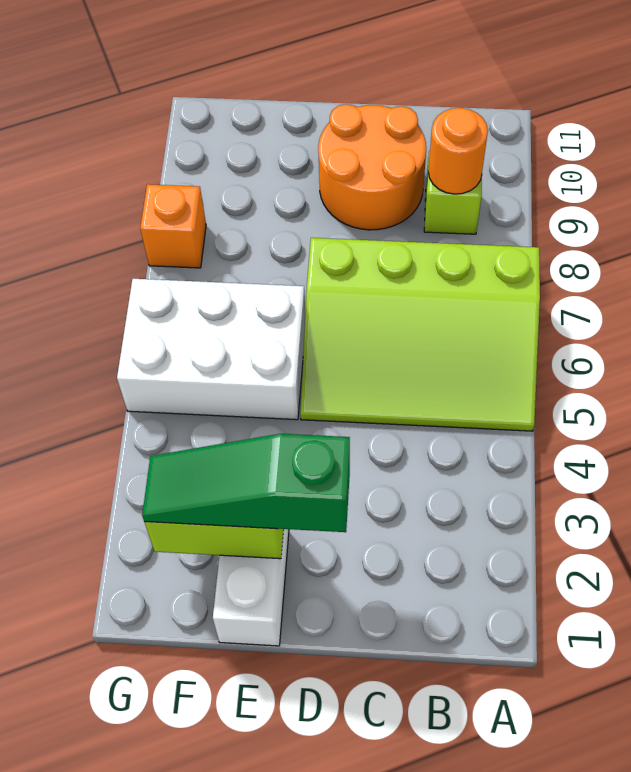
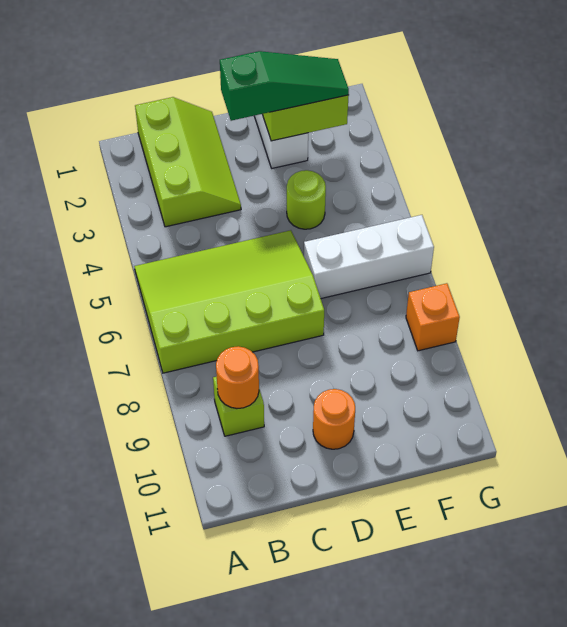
none -> lime slope B1:C3 level 1 top B
orange round brick C9:D10 level 1 -> orange round brick D10 level 1
none -> lime round brick E4 level 1
white brick E5:G6 level 1 -> white brick E6:G6 level 1

